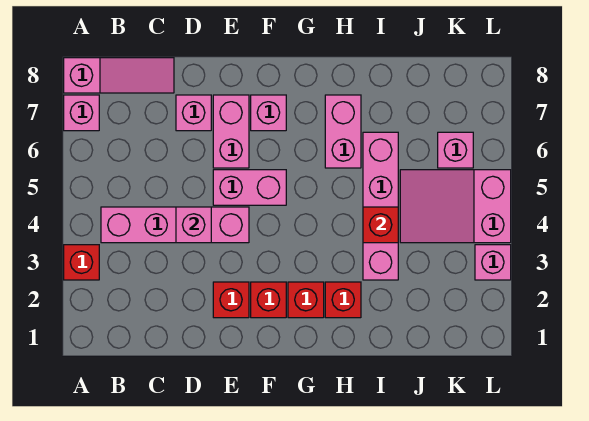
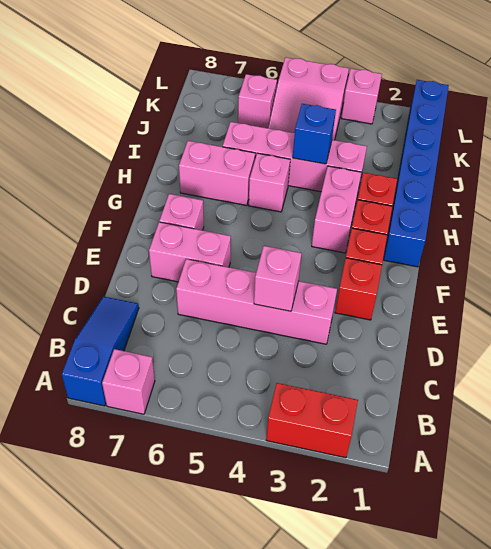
red brick A3 level 1 -> red brick A2:A3 level 1
pink slope A8:C8 level 1 top A -> blue slope A8:C8 level 1 top A
pink brick B4:E4 level 1 -> pink brick D3:D6 level 1
pink brick D7 level 1 -> pink brick H5 level 1
pink brick E5:F5 level 1 -> pink brick G3:H3 level 1
none -> blue brick G1:L1 level 1
red brick I4 level 2 -> blue brick I4 level 2

